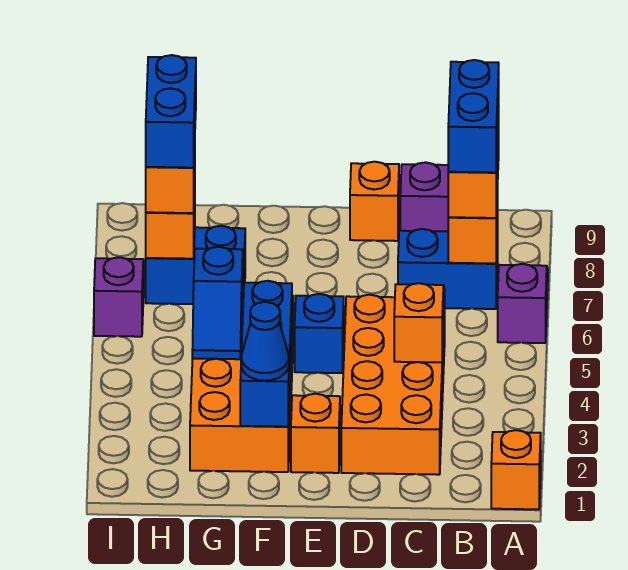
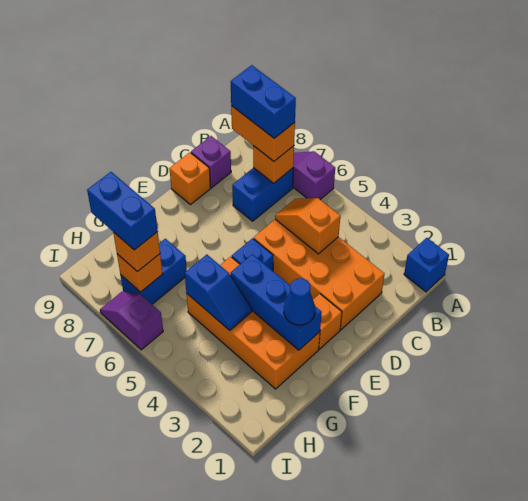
orange brick A1 level 1 -> blue brick A1 level 1

